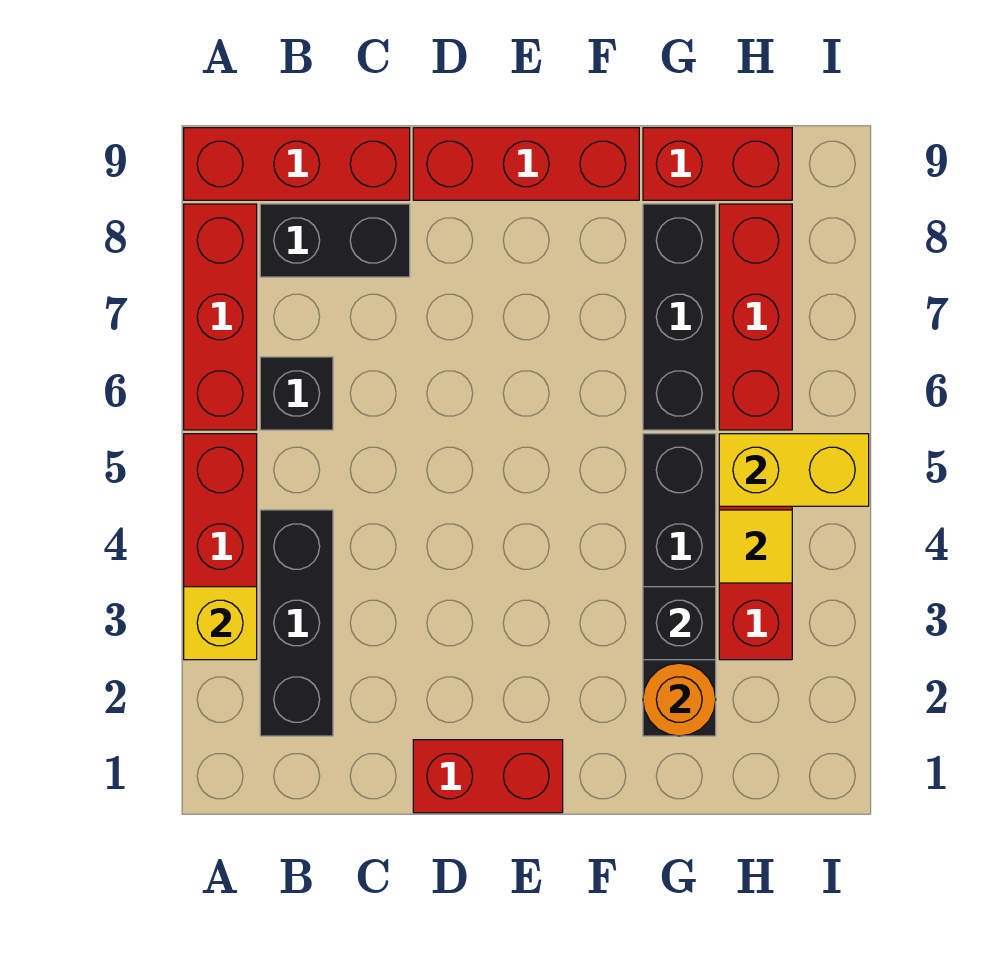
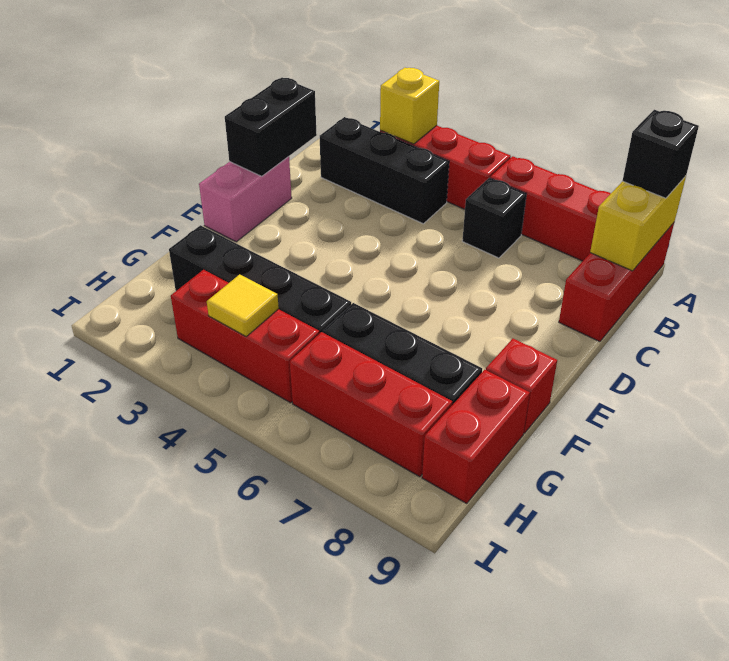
black brick B8:C8 level 1 -> black brick C1:D1 level 2
red brick D1:E1 level 1 -> pink brick D1:E1 level 1
red brick D9:F9 level 1 -> red brick F9 level 1
orange round brick G2 level 2 -> none
black brick G3 level 2 -> black brick A9 level 3
yellow brick H5:I5 level 2 -> yellow brick A9:B9 level 2

